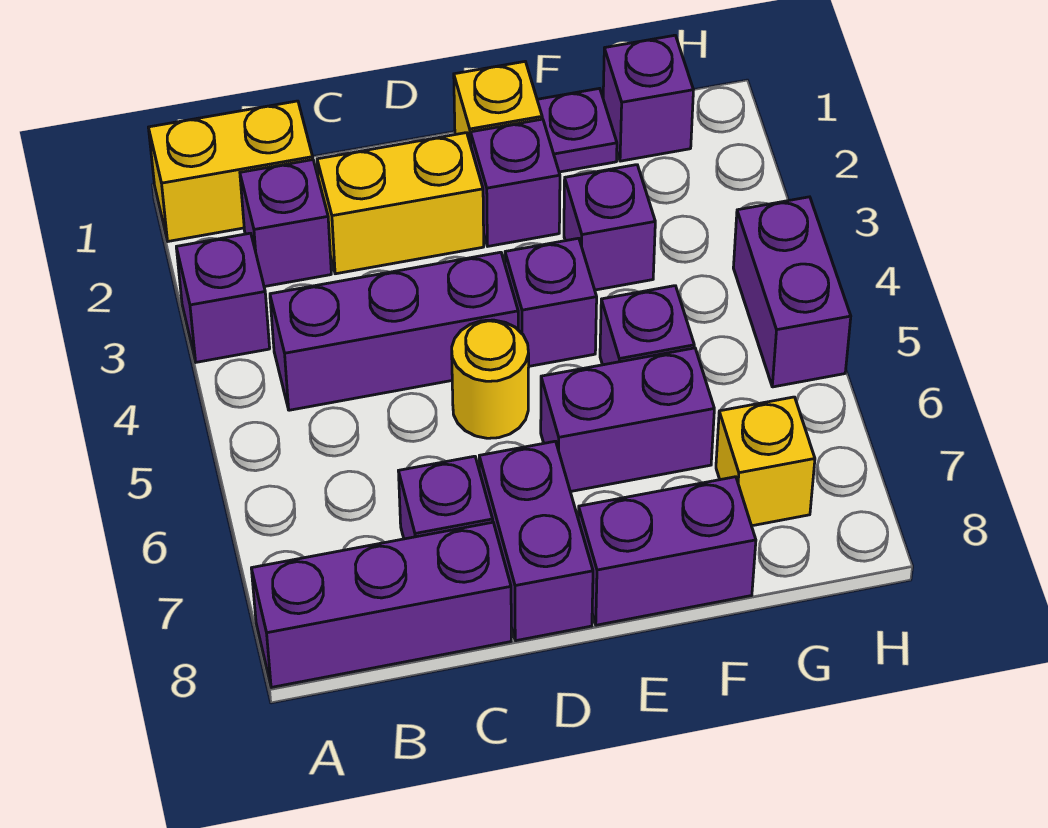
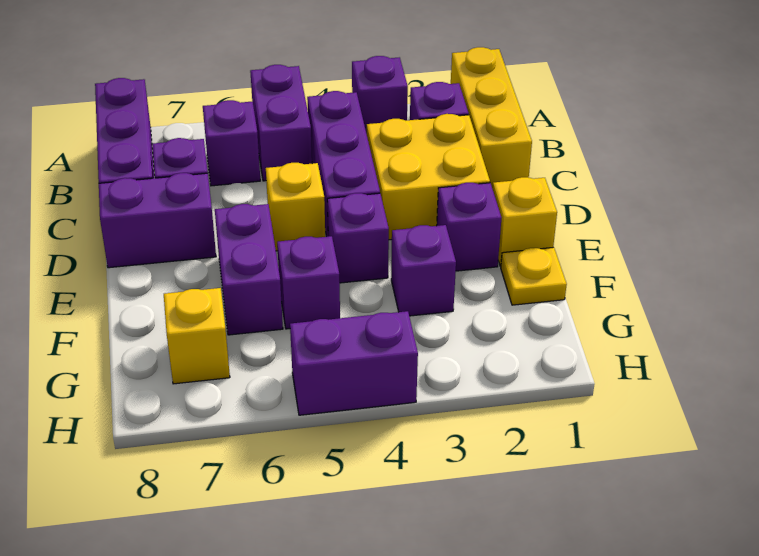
yellow brick A1:B1 level 1 -> yellow brick A1:C1 level 1
yellow brick C2:D2 level 1 -> yellow brick C2:D3 level 1
yellow round brick D5 level 1 -> yellow brick D5 level 1
purple brick E8:F8 level 1 -> purple brick A5:B5 level 1
purple plate F1 level 1 -> yellow plate F1 level 1
purple brick G1 level 1 -> purple brick B6 level 1

